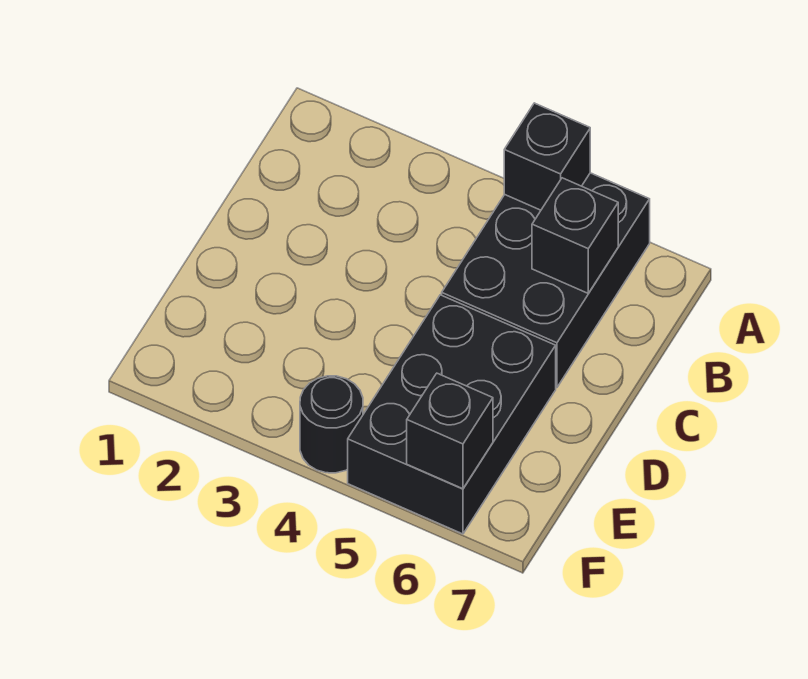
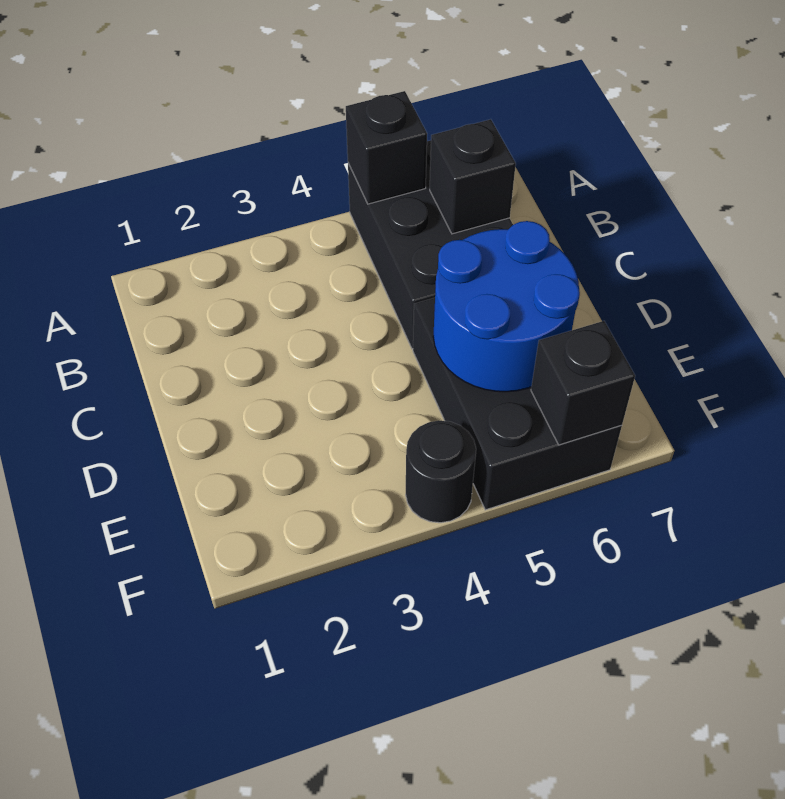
none -> blue round brick D5:E6 level 2

